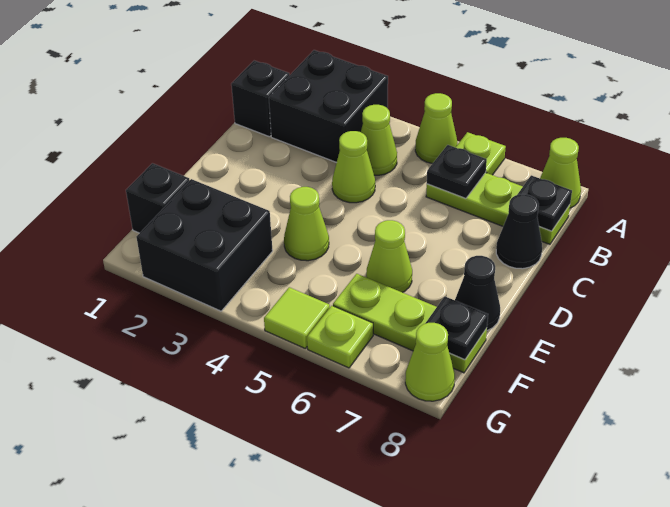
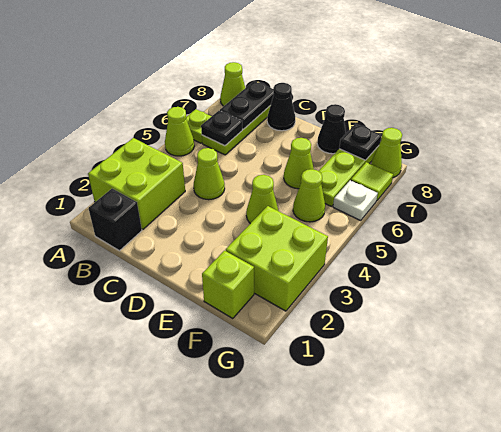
black brick A2:B3 level 1 -> lime brick A2:B3 level 1
lime cone B4 level 1 -> lime cone F5 level 1
black plate B8 level 2 -> black plate B7:B8 level 2
black brick F1 level 1 -> lime brick F1 level 1
black brick F2:G3 level 1 -> lime brick F2:G3 level 1
lime tile G5 level 1 -> lime tile G7 level 1
lime plate G6 level 1 -> white plate G6 level 1

